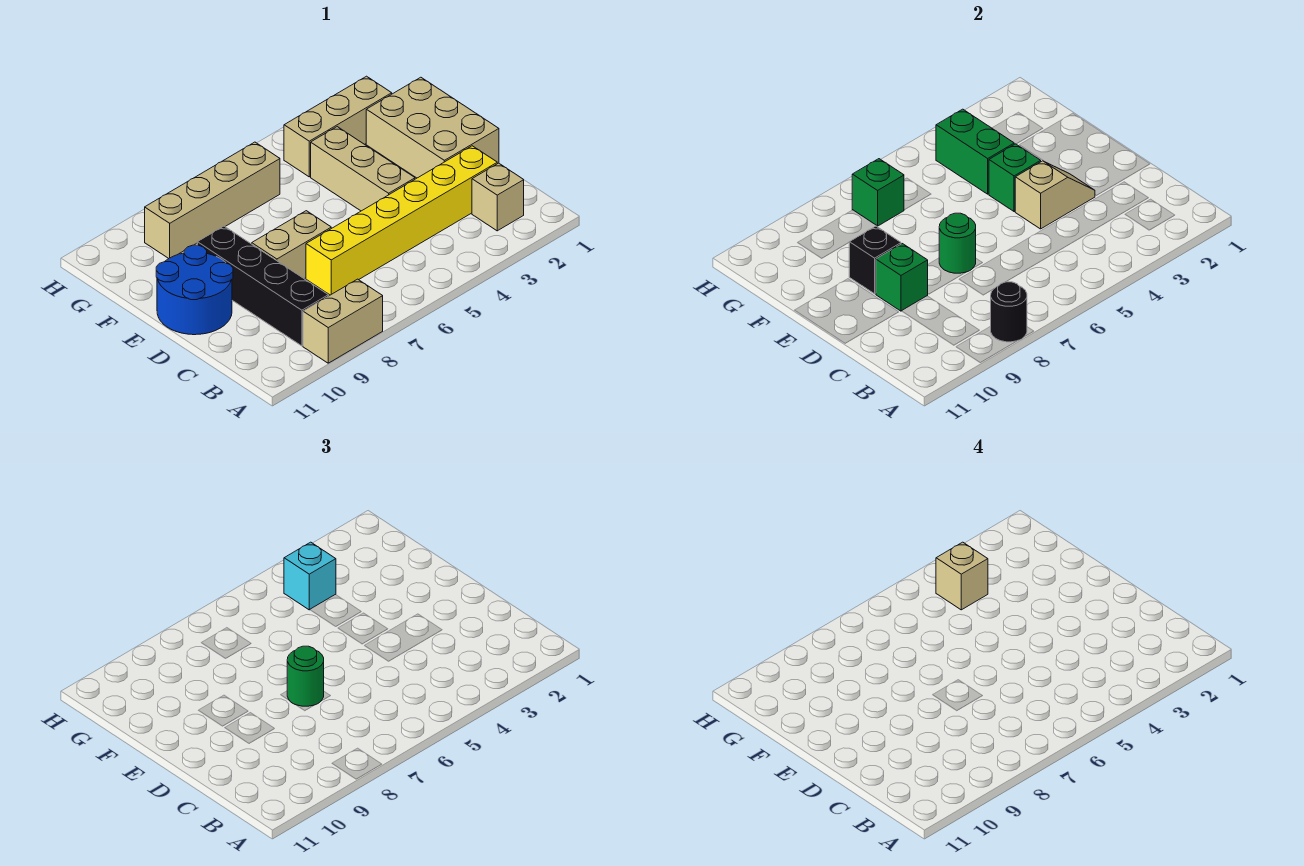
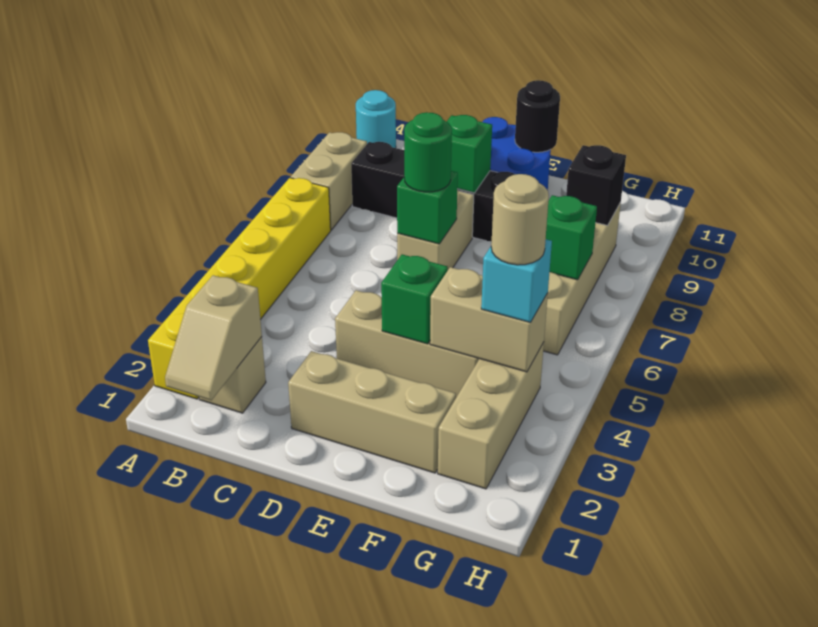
black round brick A8 level 2 -> black round brick E11 level 2
none -> cyan round brick A11 level 1
yellow brick C2:C7 level 1 -> yellow brick A2:A7 level 1
tan brick D1:F2 level 1 -> tan brick D2:F2 level 1
tan slope D3:D4 level 2 top 4 -> tan slope B1:B2 level 2 top 2
green round brick D7 level 2 -> green brick D7 level 2
black brick E9 level 2 -> black brick G9 level 2
green brick F4:G4 level 2 -> tan brick F4:G4 level 2
tan brick G4 level 4 -> tan round brick G4 level 4

